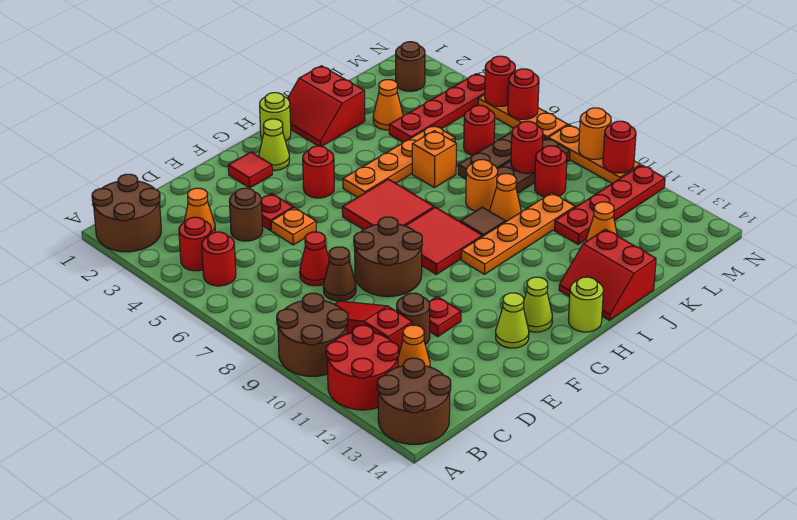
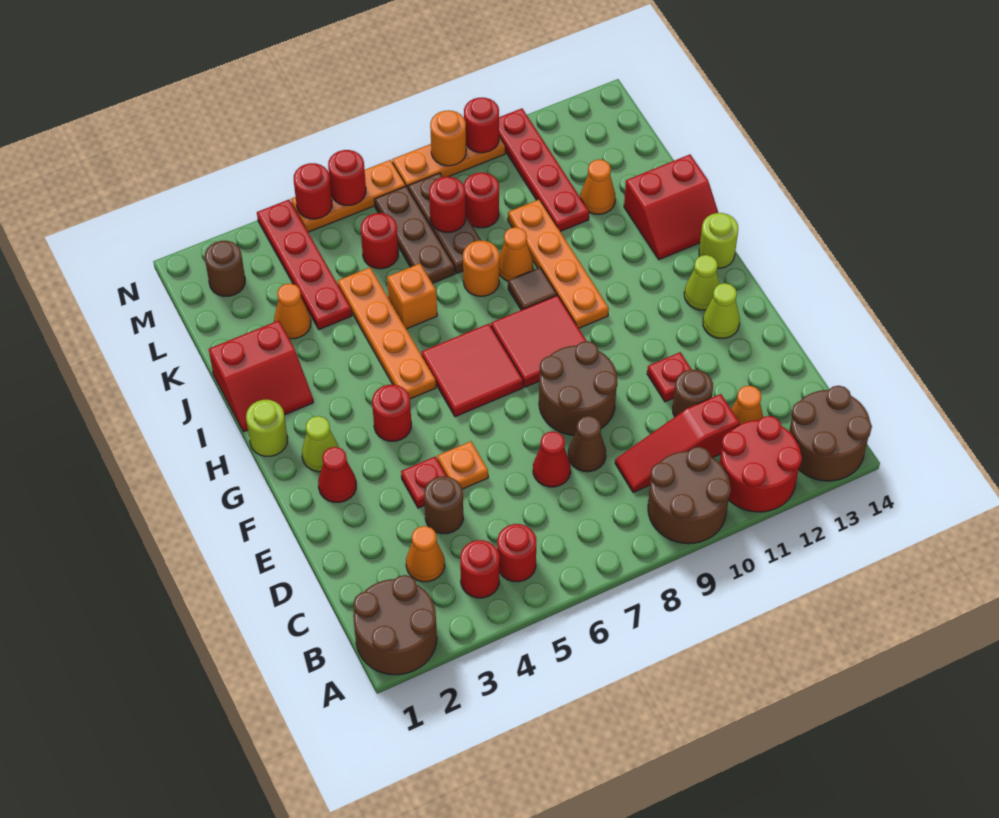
red tile F2 level 1 -> red cone F2 level 1

